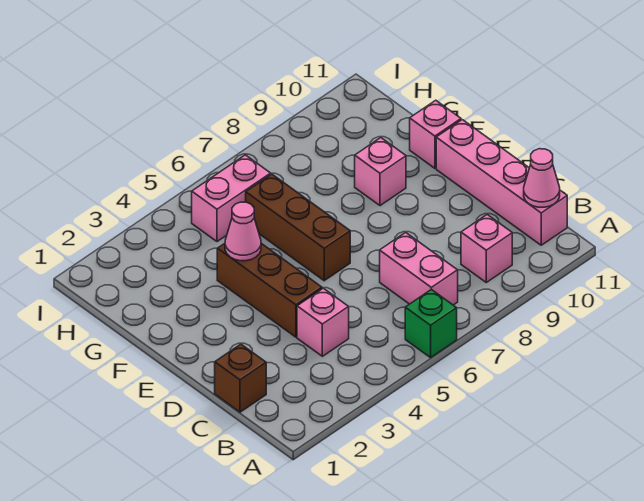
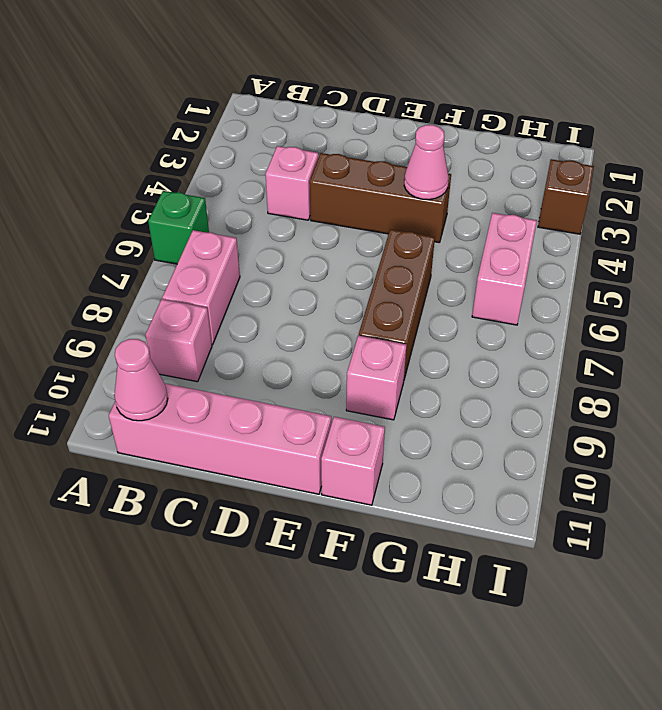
pink brick B7:C7 level 1 -> pink brick B7:B8 level 1
brown brick C1 level 1 -> brown brick I3 level 1
brown brick E6:G6 level 1 -> brown brick F6:F8 level 1

